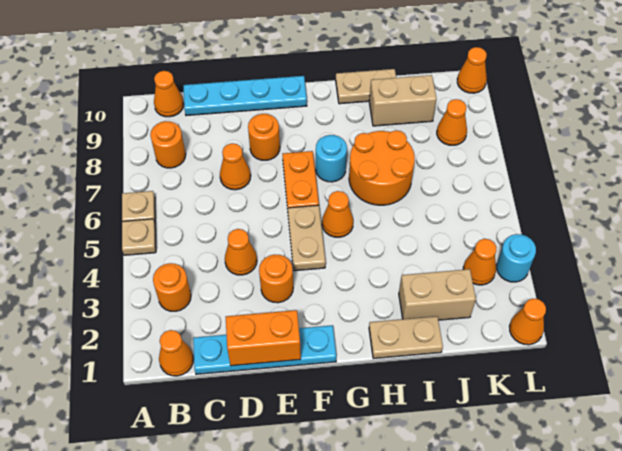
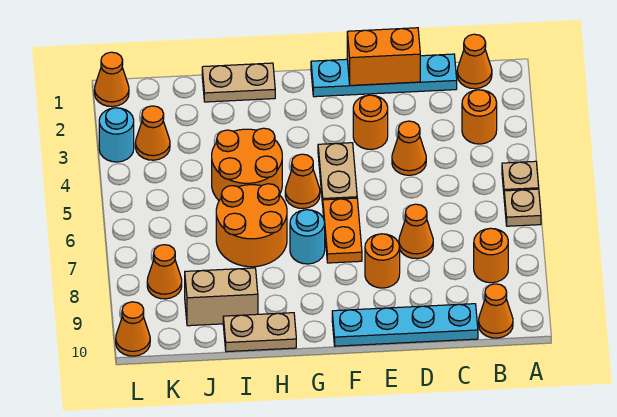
none -> orange round brick H4:I5 level 1
tan brick I2:J2 level 1 -> none

